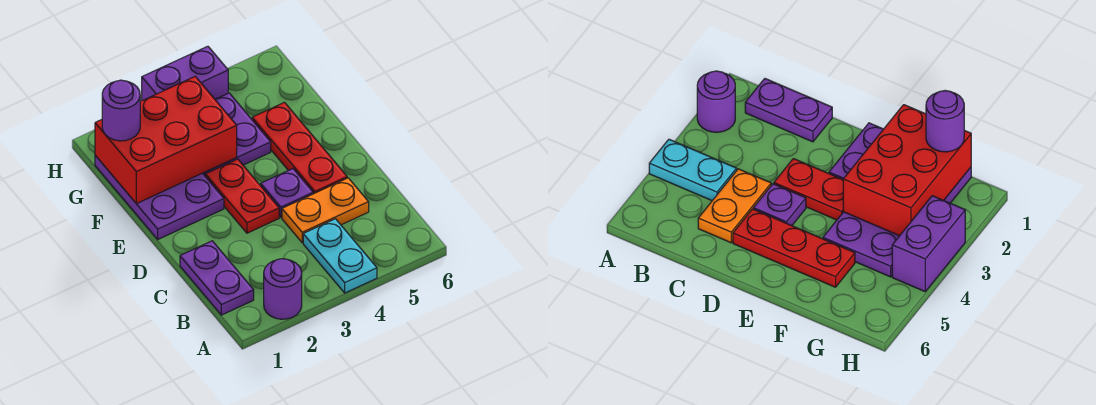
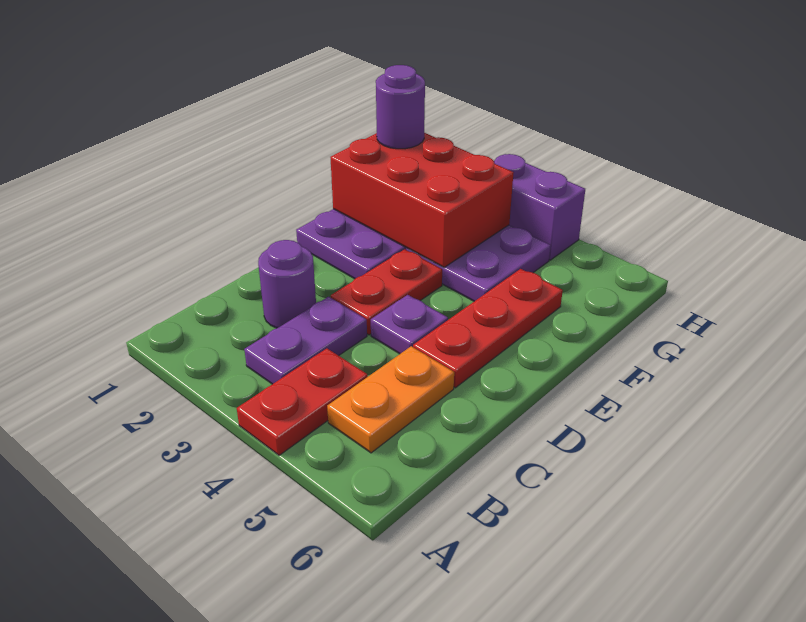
purple round brick A2 level 1 -> purple round brick C2 level 1
cyan plate A4:B4 level 1 -> red plate A4:B4 level 1
purple plate B1:C1 level 1 -> purple plate B3:C3 level 1
orange plate C4:C5 level 1 -> orange plate B5:C5 level 1

